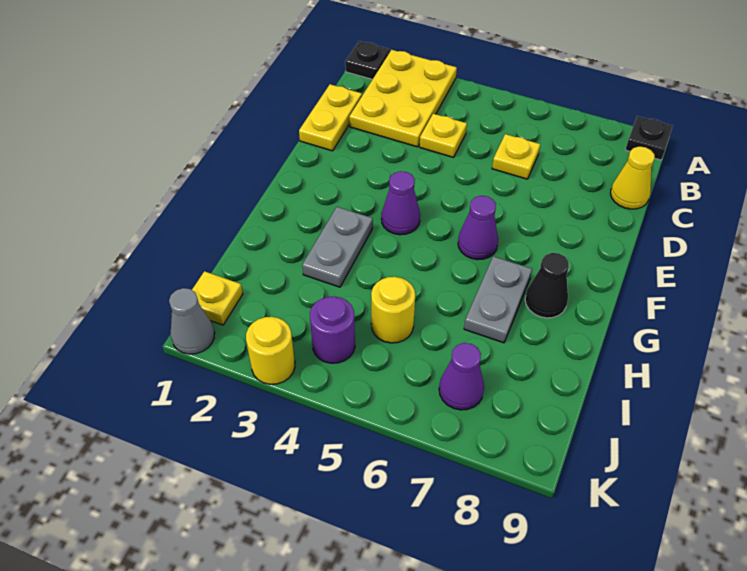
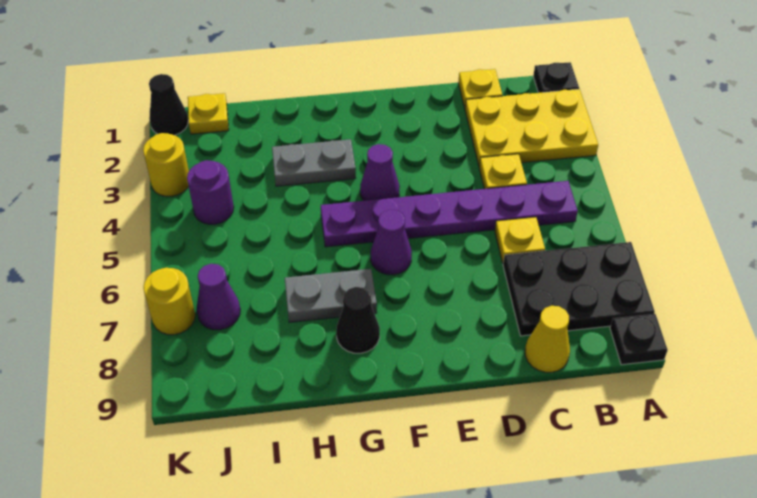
none -> black plate A7:C8 level 1
none -> purple plate B5:G5 level 1
yellow plate C1:D1 level 1 -> yellow plate C1 level 1
yellow round brick I5 level 1 -> yellow round brick K7 level 1
grey cone K1 level 1 -> black cone K1 level 1

